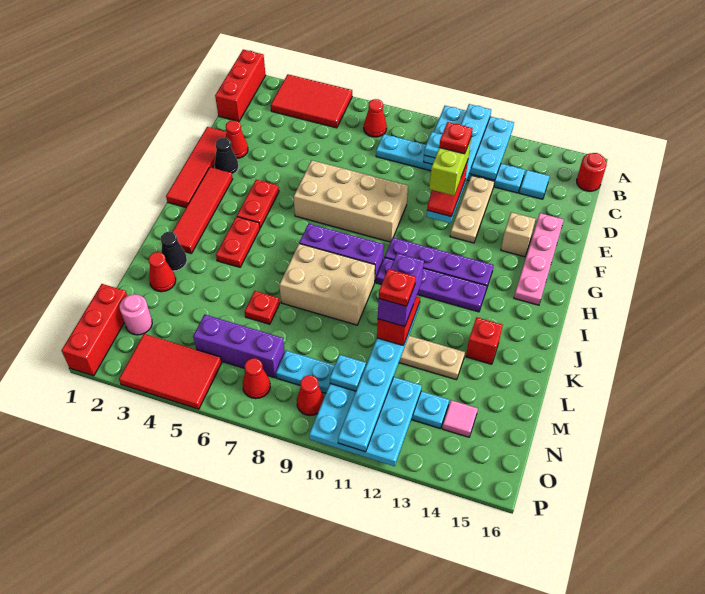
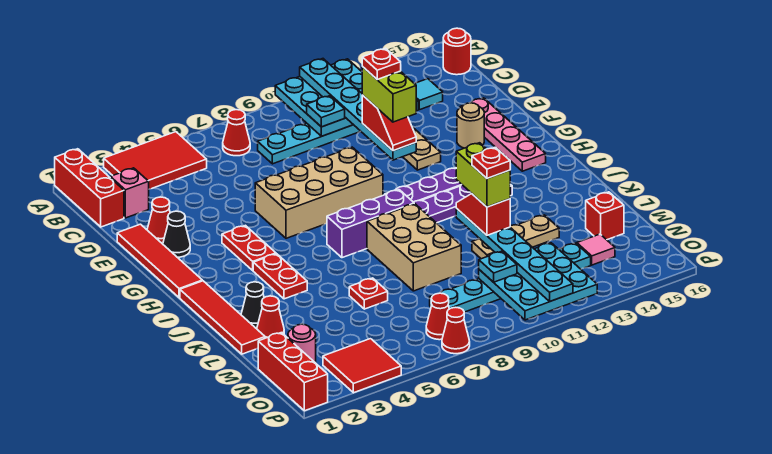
none -> pink brick C2 level 1
tan brick F14 level 1 -> tan round brick F14 level 1
red tile G2:J2 level 1 -> red tile I1:L1 level 1
tan brick J7:K9 level 1 -> tan brick J8:L9 level 1
purple brick K11:L11 level 5 -> lime brick K11:L11 level 5
red brick K14 level 1 -> red brick M15 level 1
purple brick N5:N7 level 1 -> none
red tile O3:P5 level 1 -> red tile O3:P4 level 1
red cone O9 level 1 -> red cone P7 level 1

